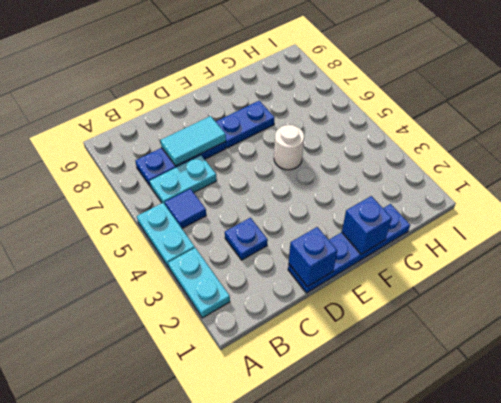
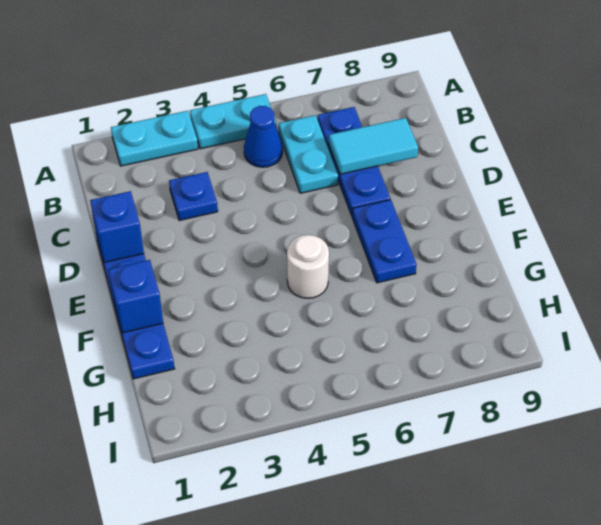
blue tile B5 level 1 -> blue cone B5 level 1
cyan tile C7:D7 level 2 -> cyan tile C7:C8 level 2

